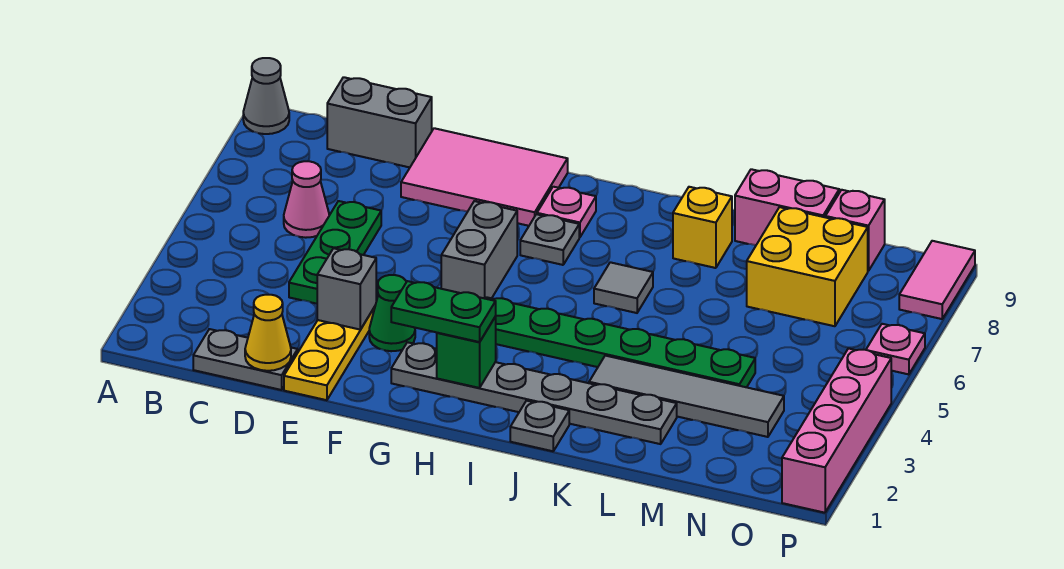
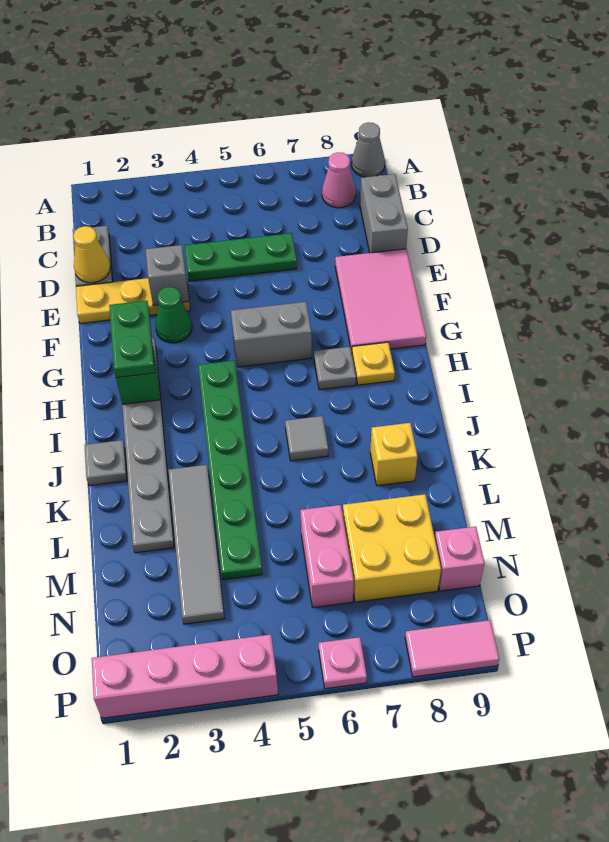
pink cone C6 level 1 -> pink cone B8 level 1
pink plate H8 level 1 -> yellow plate H8 level 1
pink brick L9:M9 level 1 -> pink brick M6:N6 level 1

